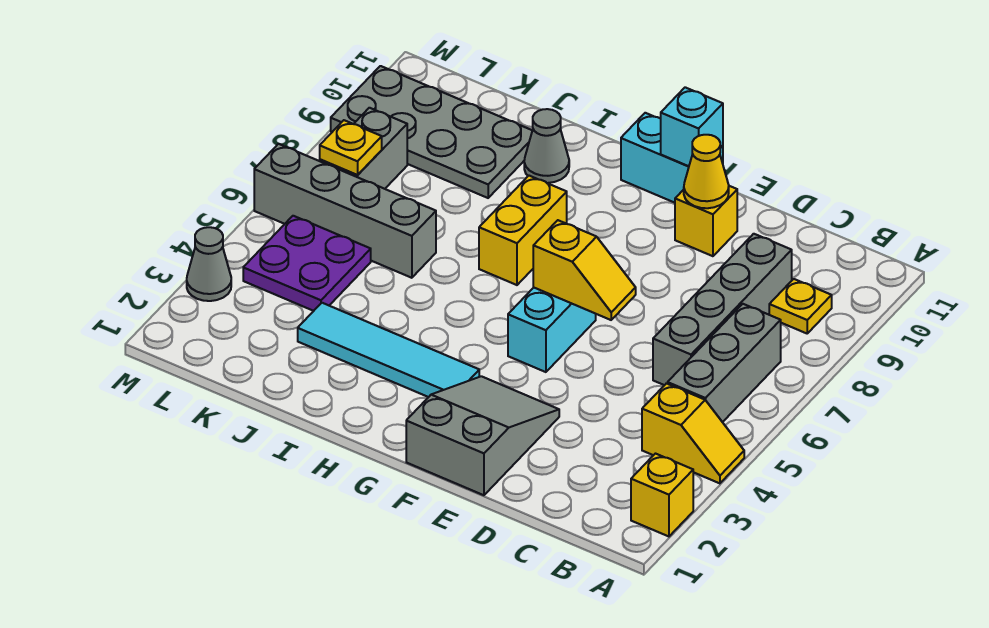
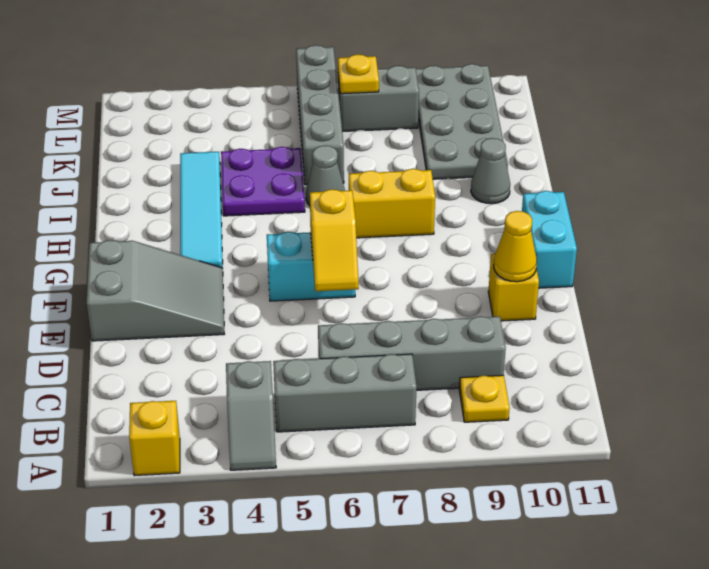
yellow slope A4:B4 level 1 top B -> grey slope A4:B4 level 1 top B
cyan brick F11 level 2 -> none
purple plate K4:L5 level 1 -> purple plate I4:J5 level 1
grey cone M3 level 1 -> grey cone I6 level 1

